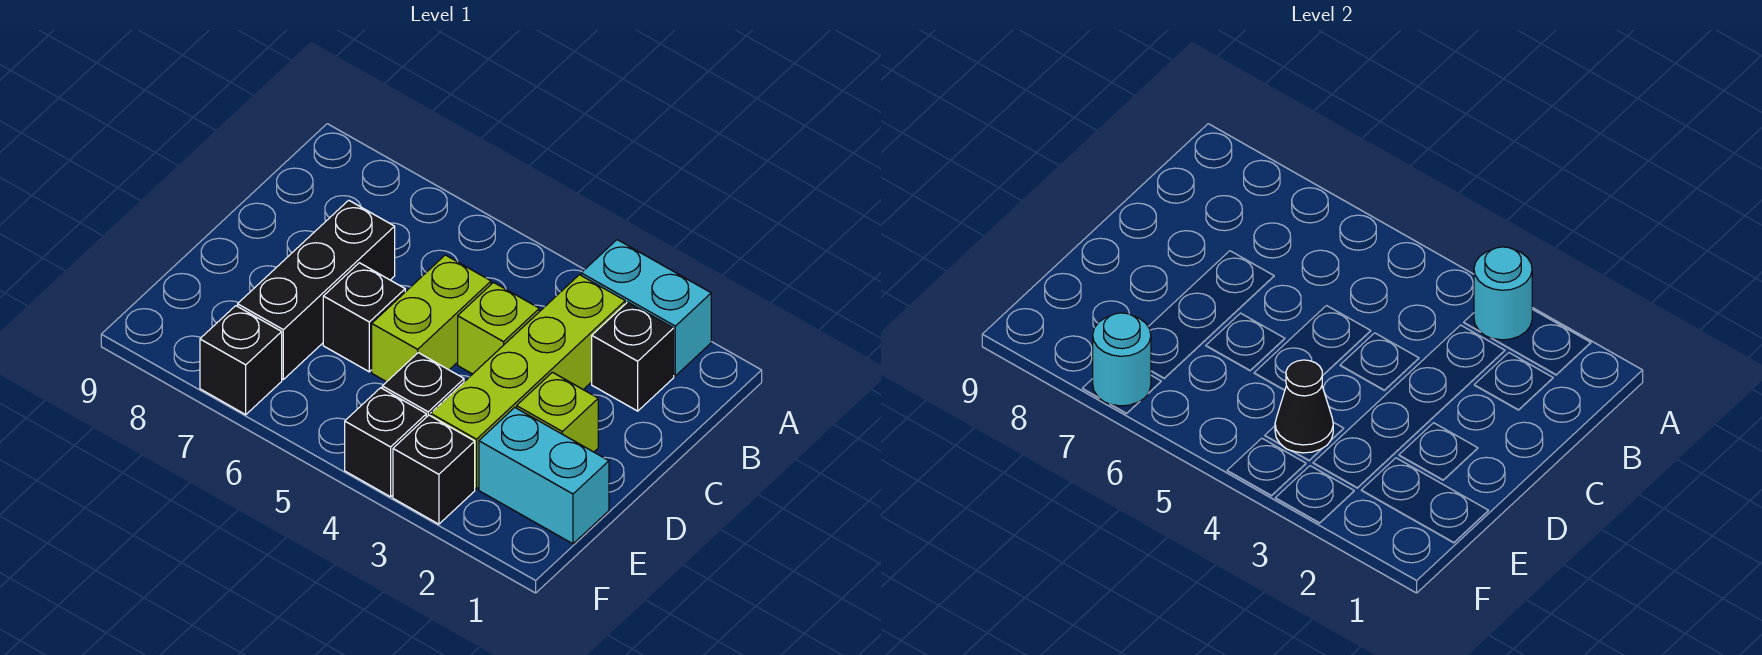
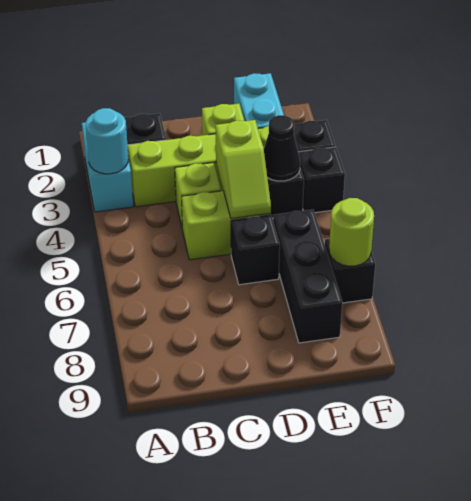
black brick C7:E7 level 1 -> black brick E6:E8 level 1
none -> lime slope D4:D5 level 2 top 4
cyan round brick F7 level 2 -> lime round brick F7 level 2

